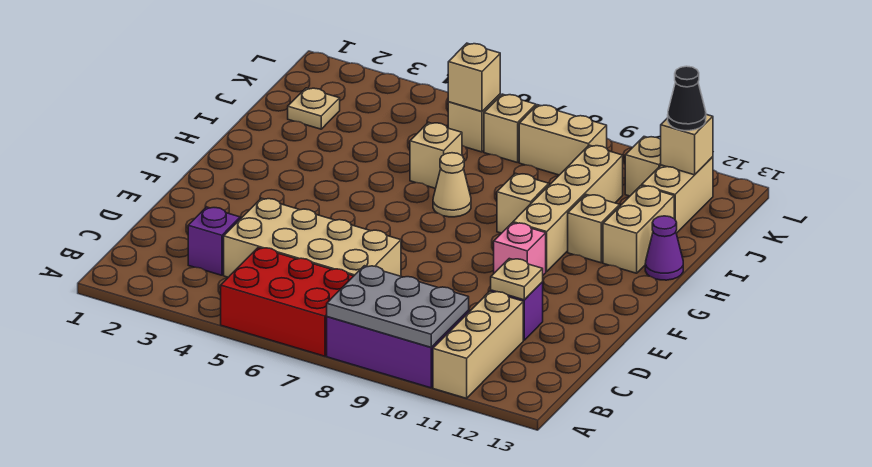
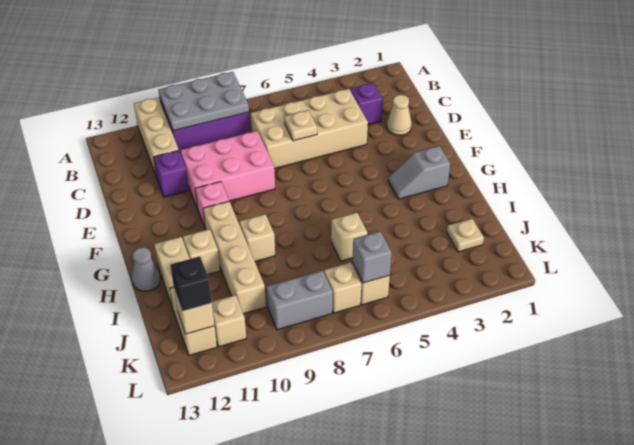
red brick A5:B7 level 1 -> none
none -> pink brick D8:E10 level 1
tan plate D11 level 2 -> tan plate D6 level 2
none -> grey slope G2:G3 level 1 top 2
tan cone H7 level 1 -> tan cone D2 level 1
purple cone H13 level 1 -> grey cone H13 level 1
tan brick K6 level 2 -> grey brick K6 level 2
tan brick K8:K9 level 1 -> grey brick K8:K9 level 1
black cone K12 level 3 -> black brick K12 level 3

